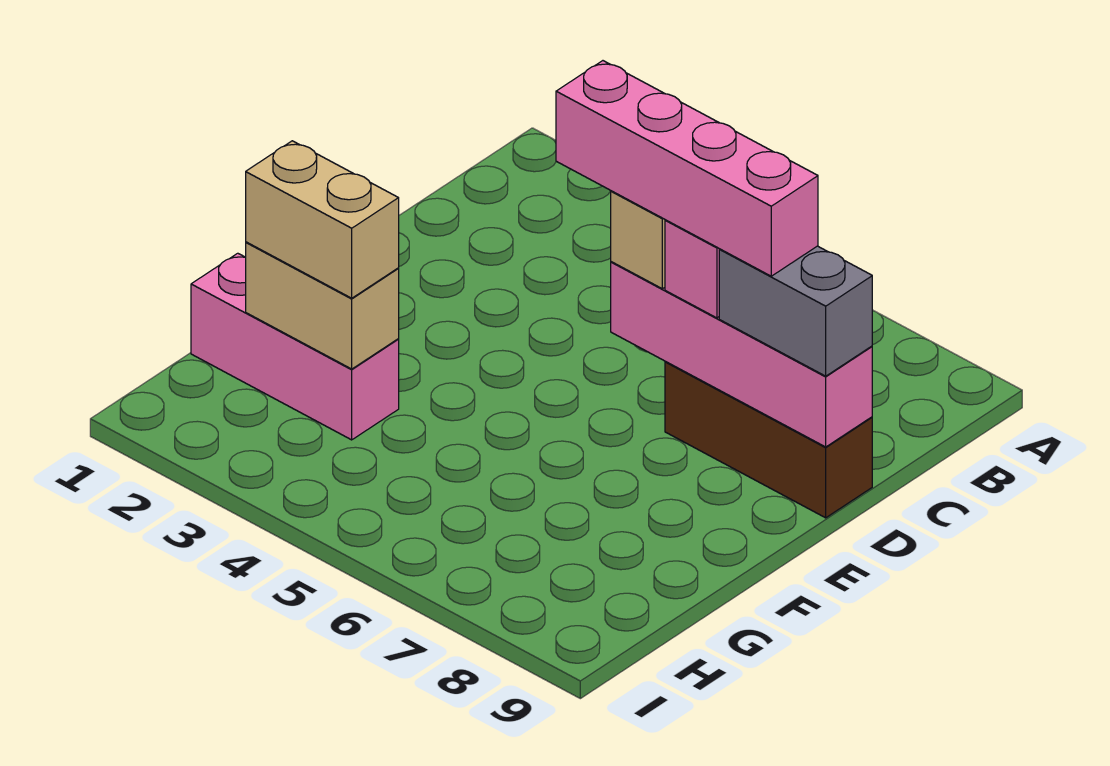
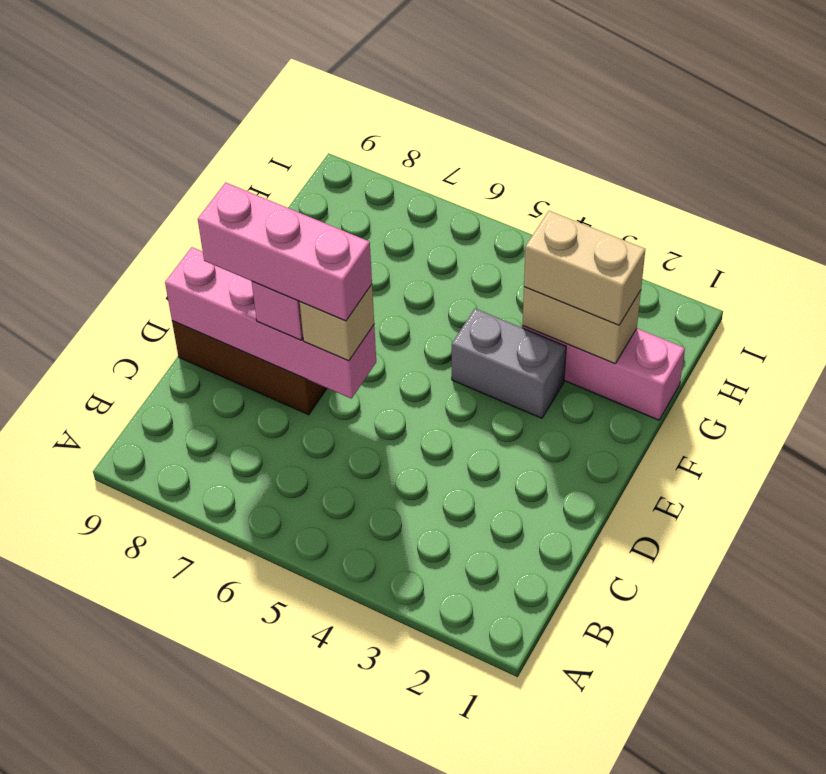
pink brick D5:D8 level 4 -> pink brick D6:D8 level 4
grey brick D8:D9 level 3 -> grey brick F3:F4 level 1

